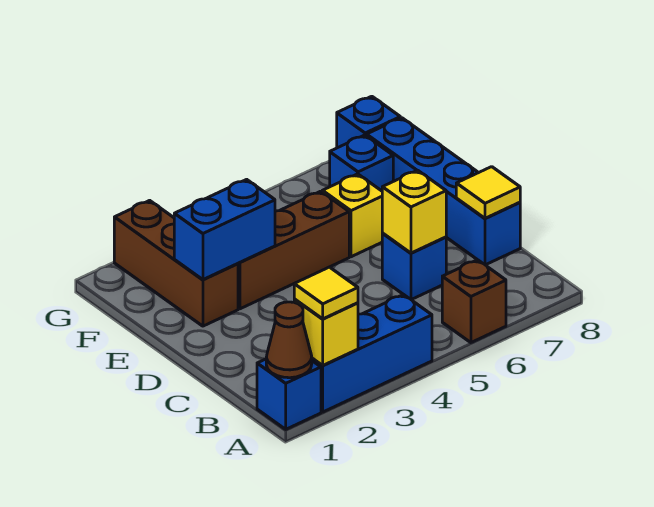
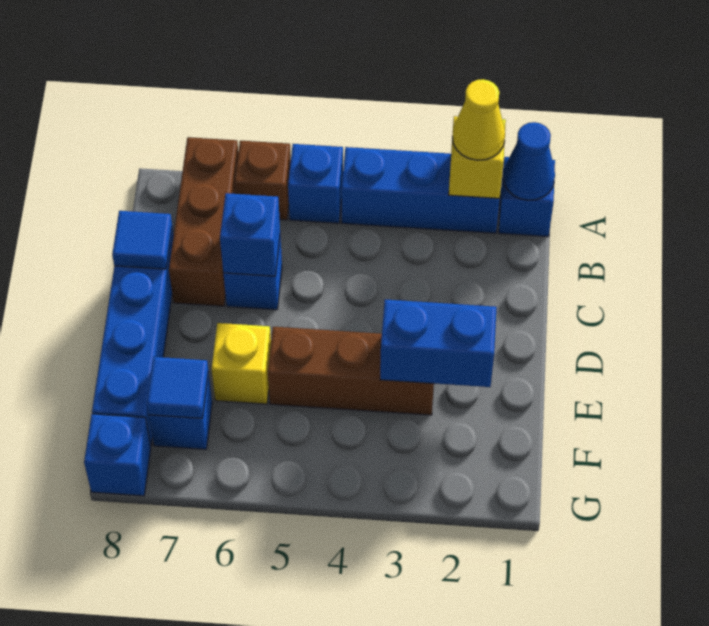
brown cone A1 level 2 -> blue cone A1 level 2
yellow tile A2 level 3 -> yellow cone A2 level 3
none -> blue brick A5 level 1
yellow brick C6 level 2 -> blue brick C6 level 2
yellow tile C8 level 2 -> blue tile C8 level 2
brown brick E2:G2 level 1 -> brown brick A7:C7 level 1
none -> blue tile F7 level 2

